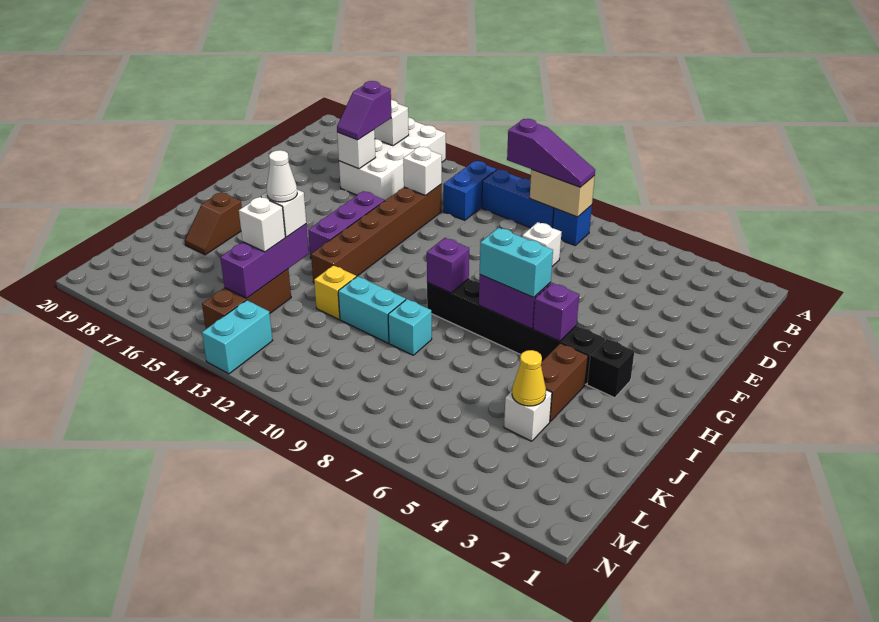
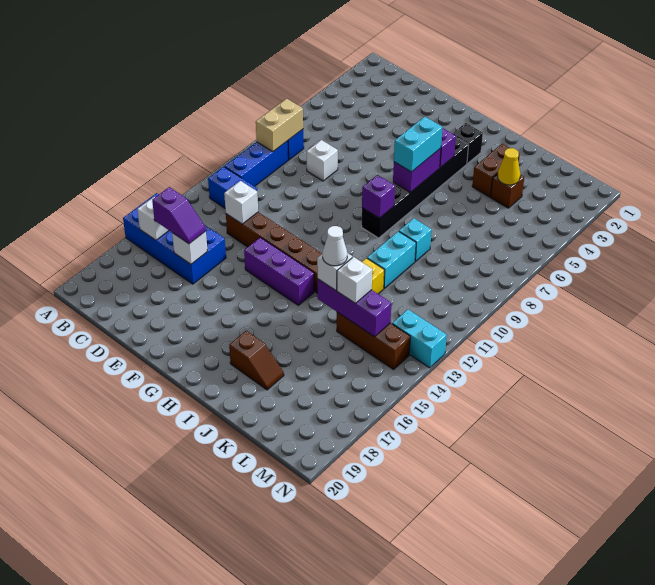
white brick A15:D16 level 1 -> blue brick A15:D16 level 1
purple slope B8:B10 level 3 top 10 -> none
brown brick I4:J4 level 1 -> brown brick J3:J4 level 1
white brick K4 level 1 -> brown brick K4 level 1

